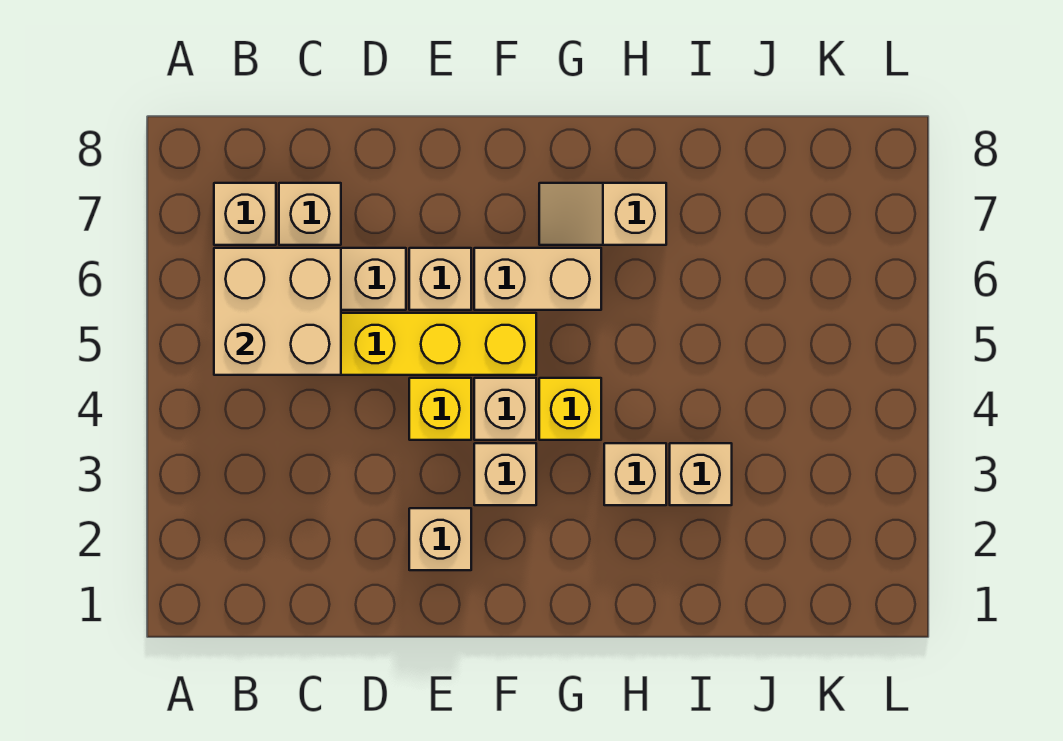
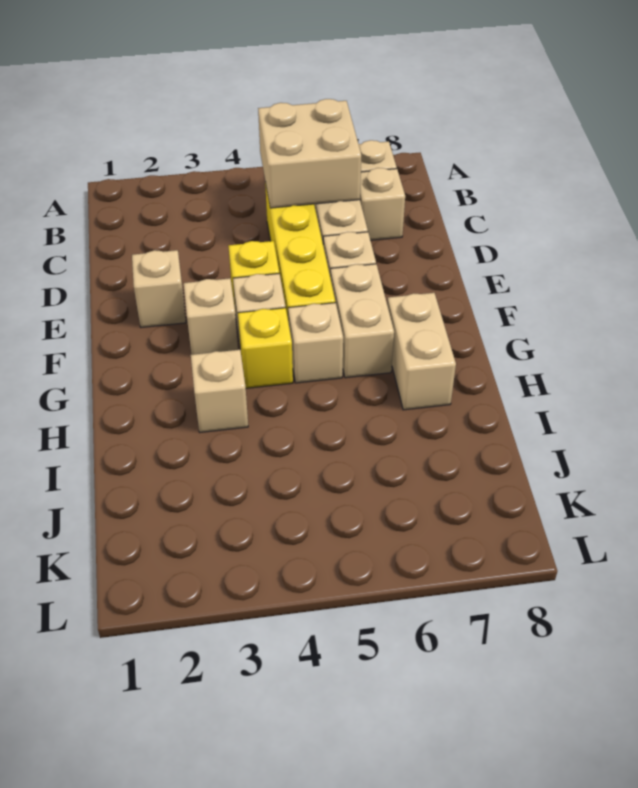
tan slope G7:H7 level 1 top H -> tan brick G7:H7 level 1
tan brick I3 level 1 -> tan brick G5 level 1

